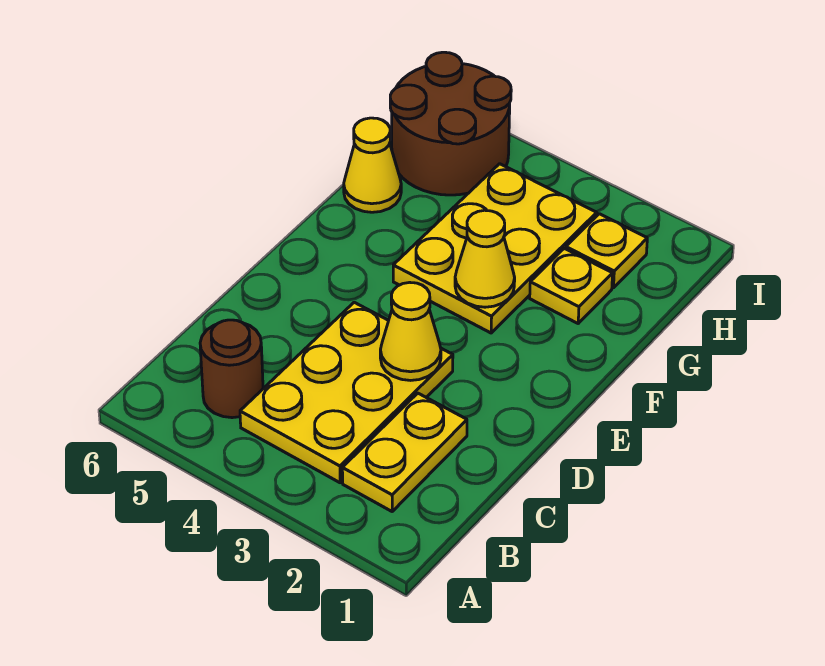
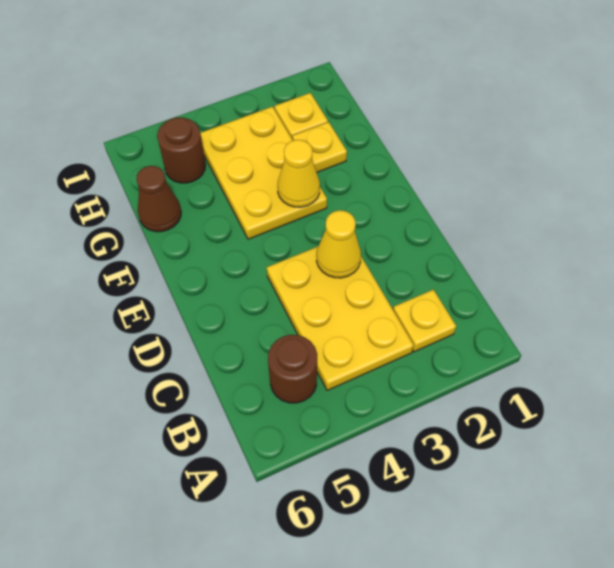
yellow plate B2:C2 level 1 -> yellow plate B2 level 1
yellow cone G6 level 1 -> brown cone G6 level 1
brown round brick H5:I6 level 1 -> brown round brick H5 level 1

